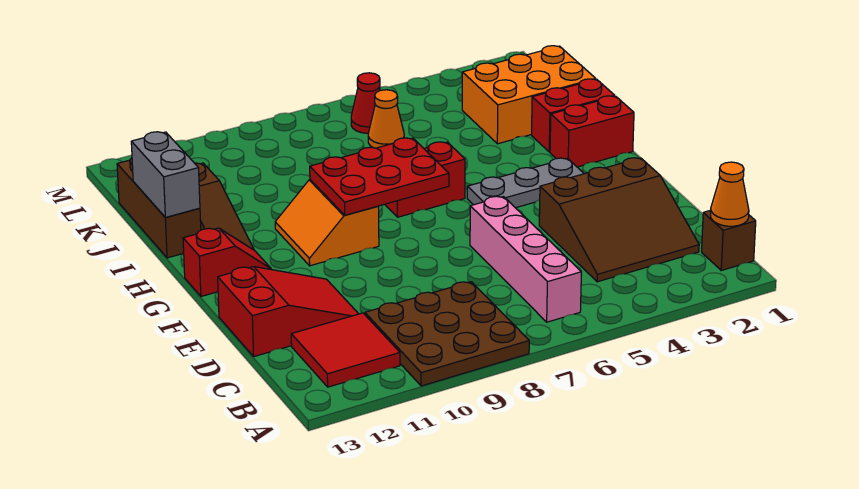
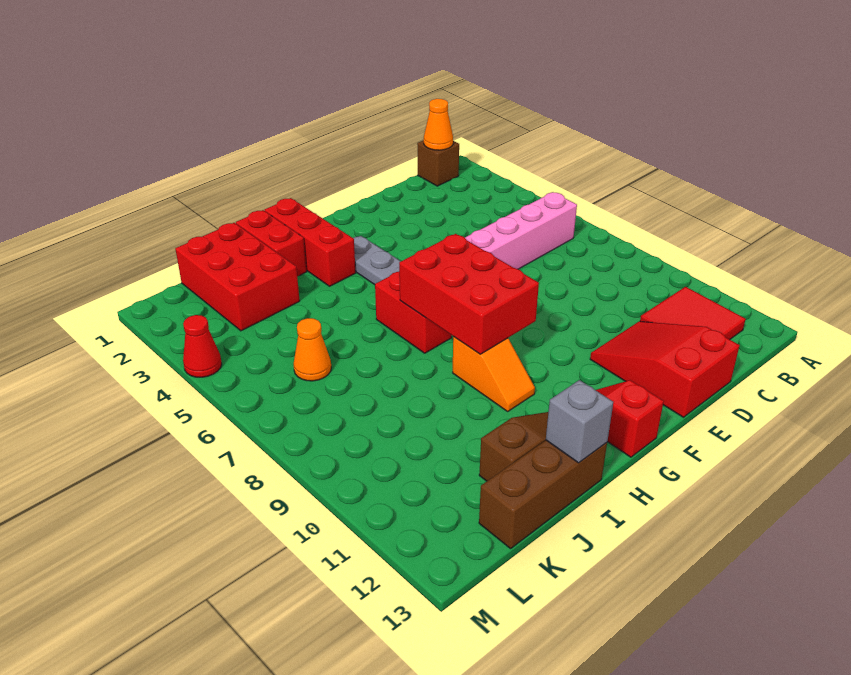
brown plate A8:C10 level 1 -> none
brown slope C2:E4 level 1 top E -> none
red plate G7:H9 level 2 -> red brick G7:H9 level 2
orange slope G9:H10 level 1 top 9 -> orange slope H9:H10 level 1 top 9
red brick H1:H2 level 1 -> red brick H1:H3 level 1
grey brick I13:J13 level 2 -> grey brick I13 level 2
orange brick J1:K3 level 1 -> red brick J1:K3 level 1
red cone L6 level 1 -> red cone M4 level 1

